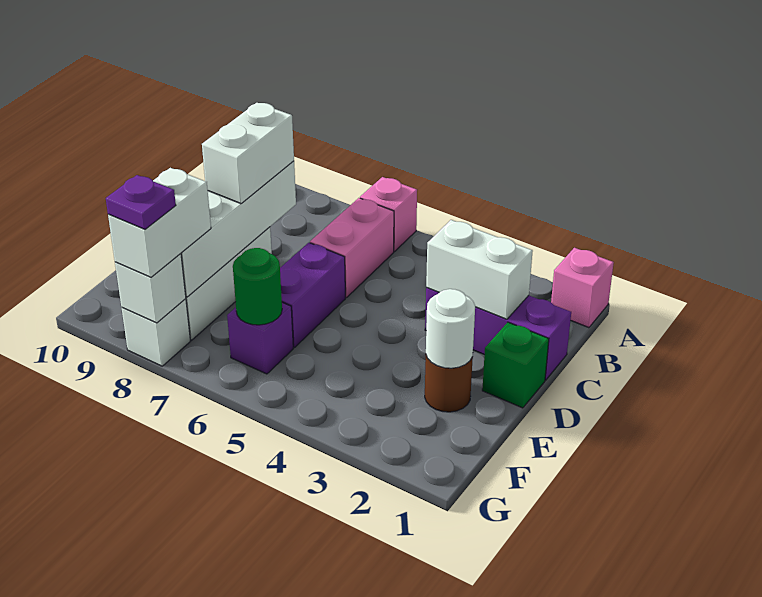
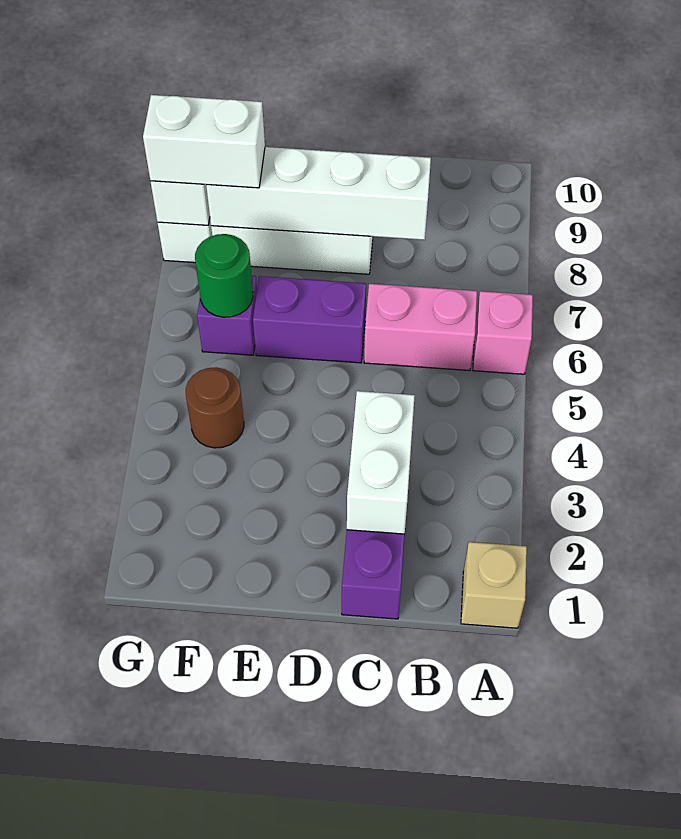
pink brick A1 level 1 -> tan brick A1 level 1
white brick C8:D8 level 3 -> none
green brick D1 level 1 -> none
brown round brick E2 level 1 -> brown round brick F4 level 1
white round brick E2 level 2 -> none
purple plate G8 level 4 -> none

